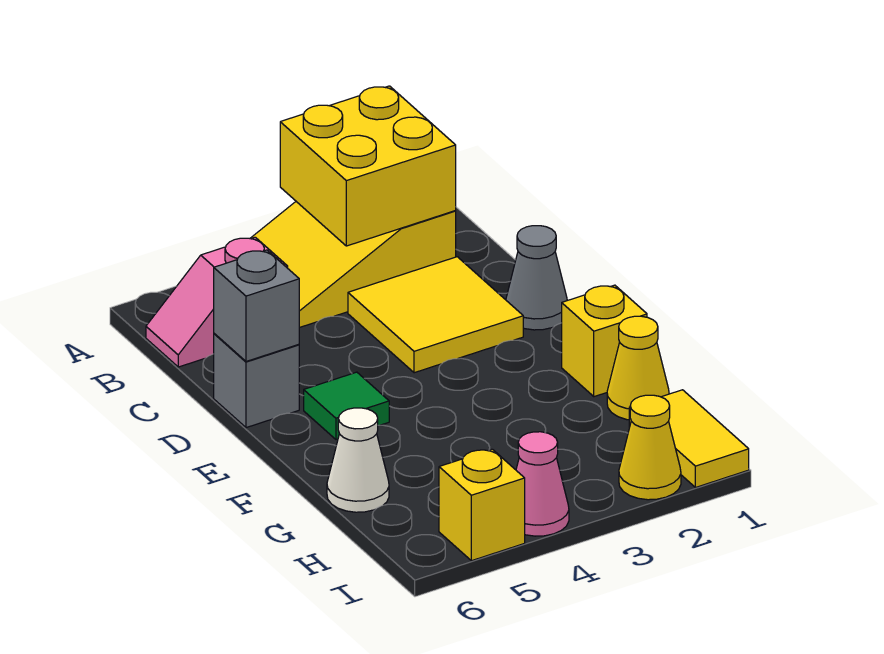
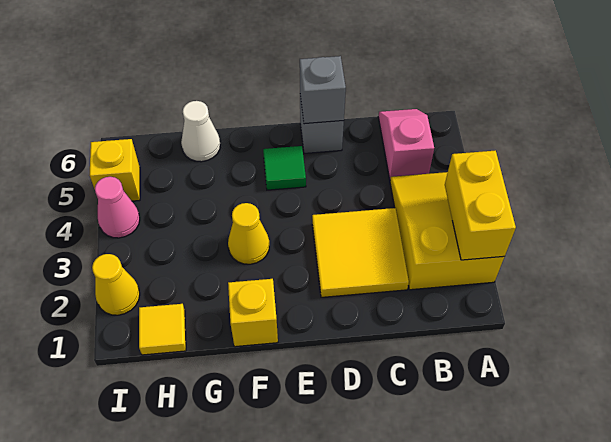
yellow brick A2:B3 level 2 -> yellow brick A2:A3 level 2
grey cone D1 level 1 -> none
yellow cone G1 level 1 -> yellow cone F3 level 1
yellow tile H1:I1 level 1 -> yellow tile H1 level 1

